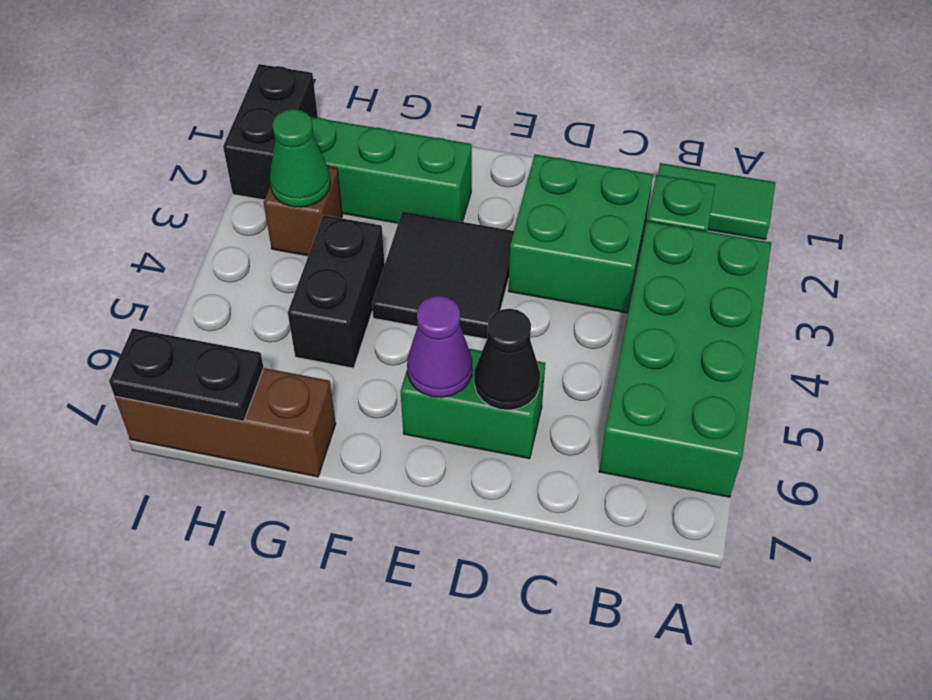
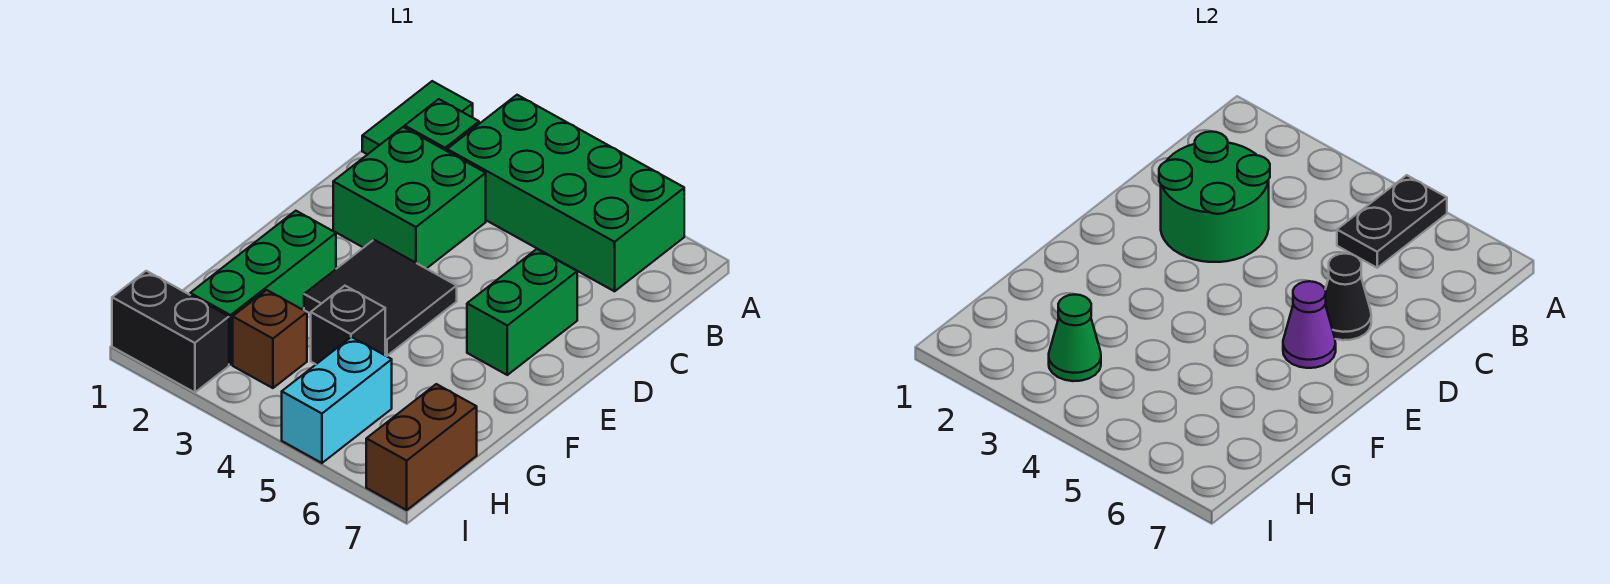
none -> green round brick C2:D3 level 2
black brick G4:G5 level 1 -> black brick G4 level 1
brown brick G7:I7 level 1 -> brown brick H7:I7 level 1
none -> cyan brick H5:I5 level 1
black plate H7:I7 level 2 -> black plate A5:B5 level 2

